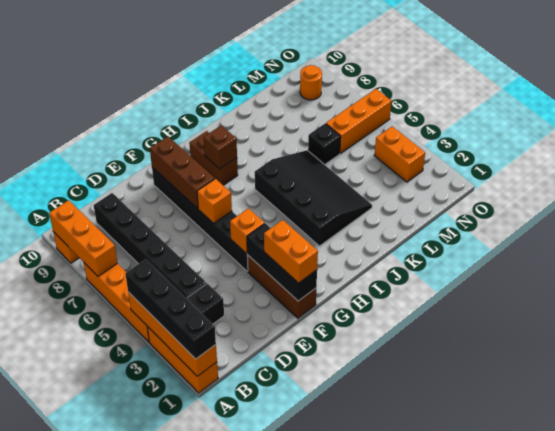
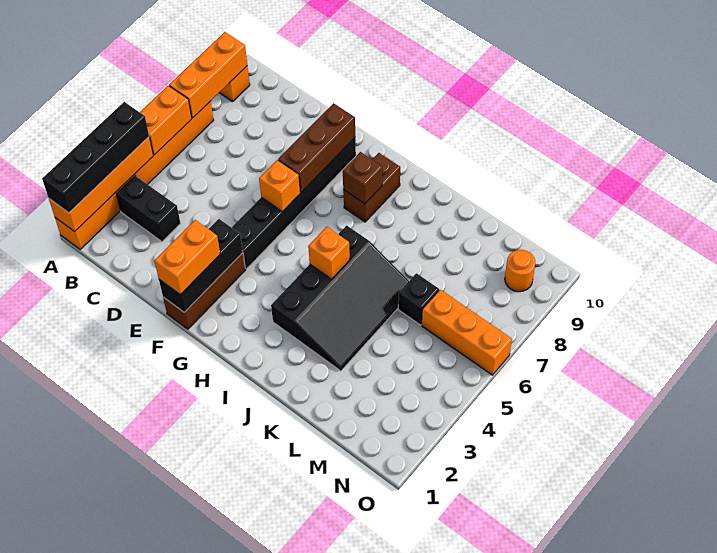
black brick C4:C9 level 1 -> none
orange brick F4 level 2 -> orange brick I5 level 2
orange brick N3:N4 level 1 -> orange brick A5:A6 level 2

